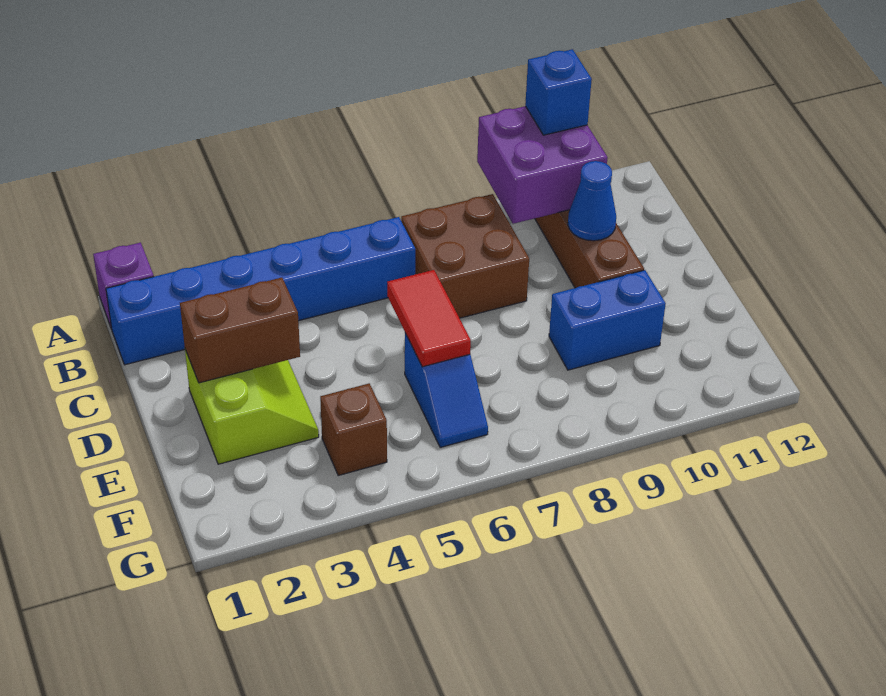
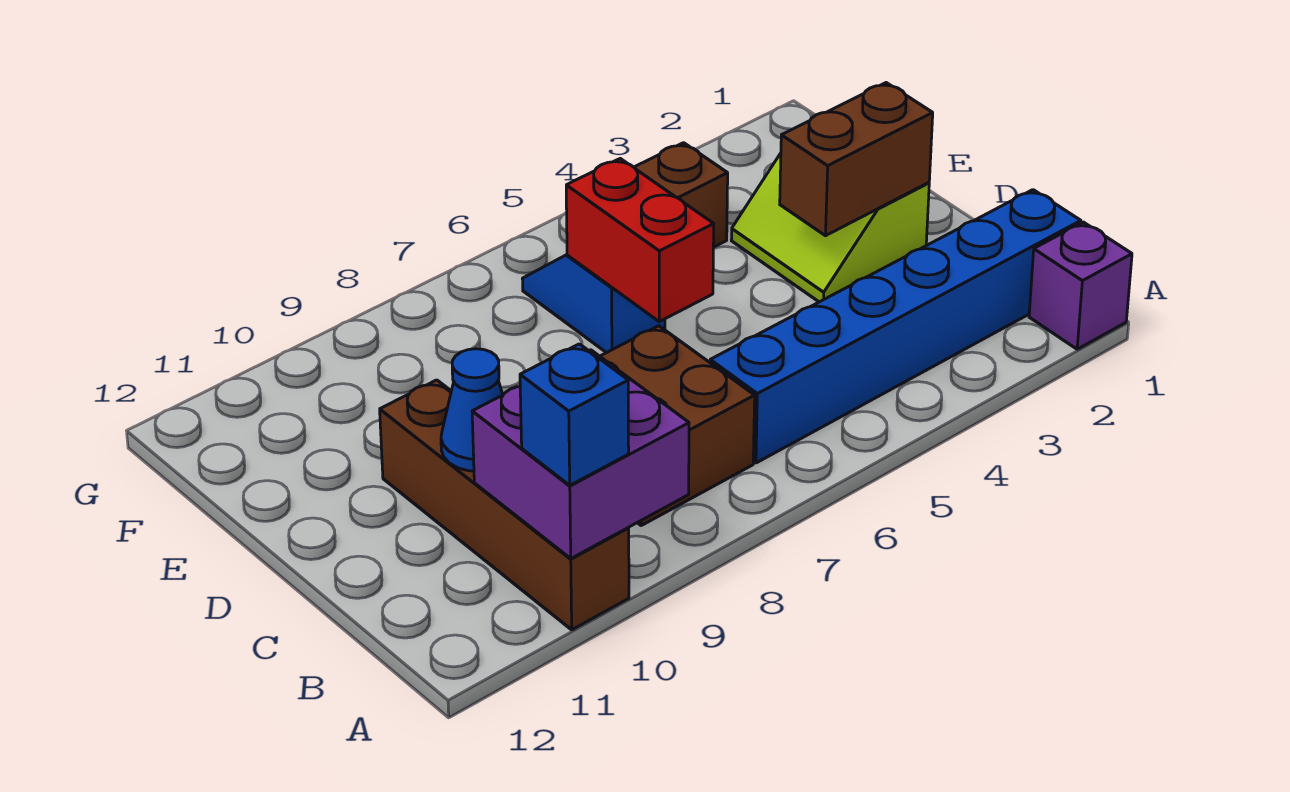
red tile D6:E6 level 2 -> red brick D6:E6 level 2
blue brick E9:E10 level 1 -> none

